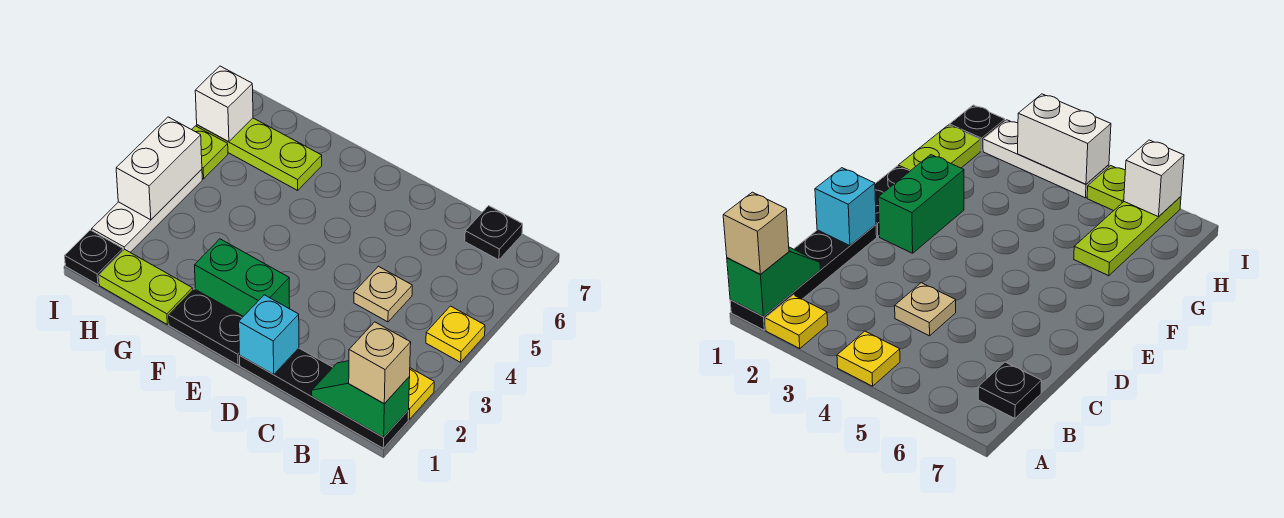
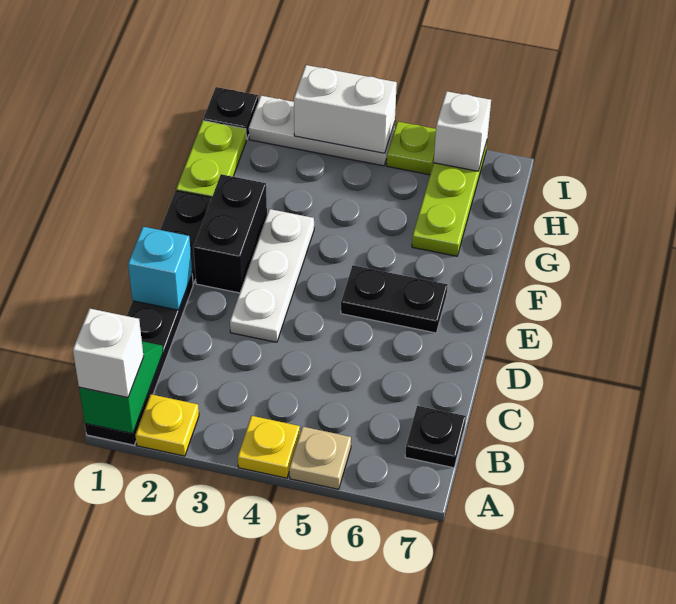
tan brick A1 level 3 -> white brick A1 level 3
tan plate C4 level 1 -> tan plate A5 level 1
none -> white plate D3:F3 level 1
green brick E2:F2 level 1 -> black brick E2:F2 level 1
none -> black plate E5:E6 level 1

